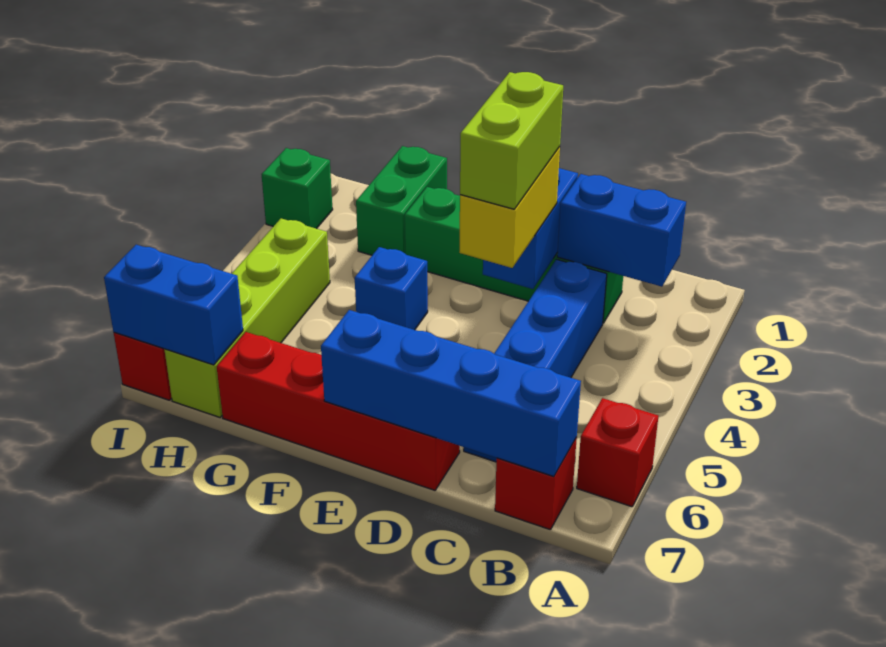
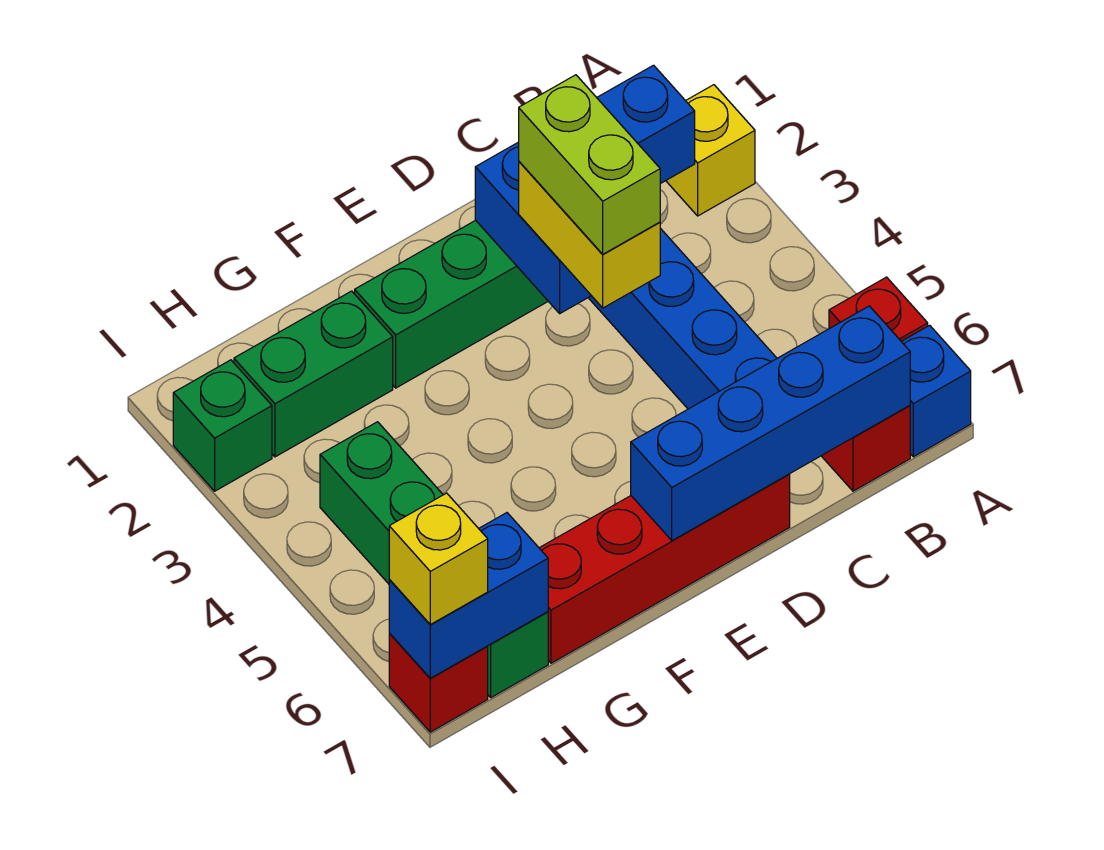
none -> yellow brick A2 level 1
blue brick F4 level 1 -> blue brick A7 level 1
green brick G1:G2 level 1 -> green brick G2:H2 level 1
lime brick H4:H7 level 1 -> green brick H4:H7 level 1
none -> yellow brick I7 level 3

